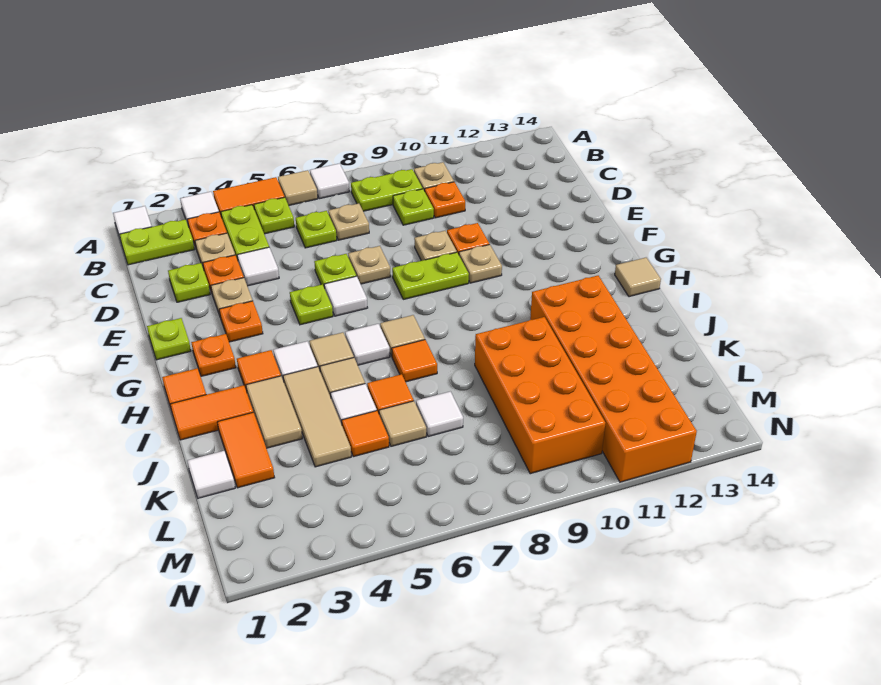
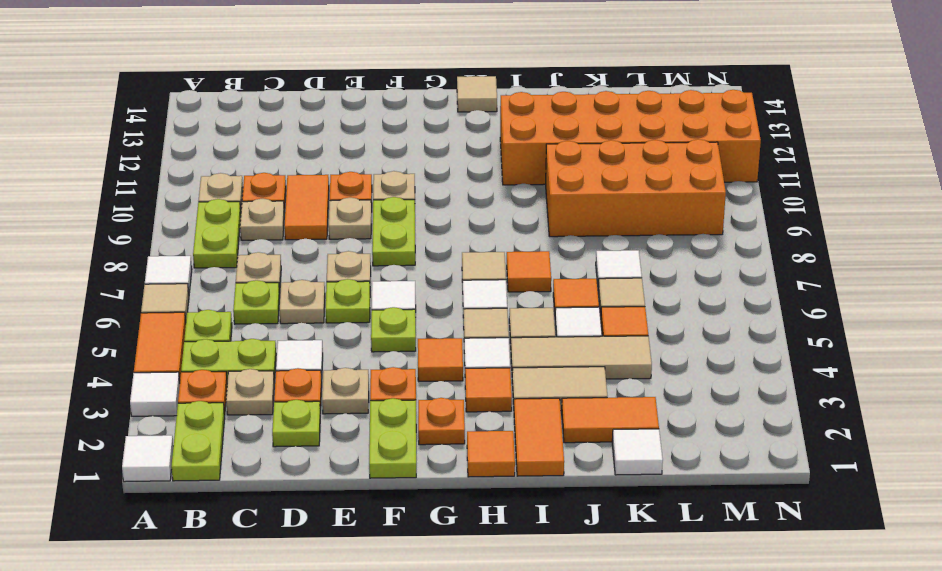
lime plate C9 level 1 -> tan plate C9 level 1
none -> tan plate D6 level 1
none -> orange tile D9:D10 level 1
lime plate F1 level 1 -> lime plate F1:F2 level 1
none -> orange tile G4 level 1

